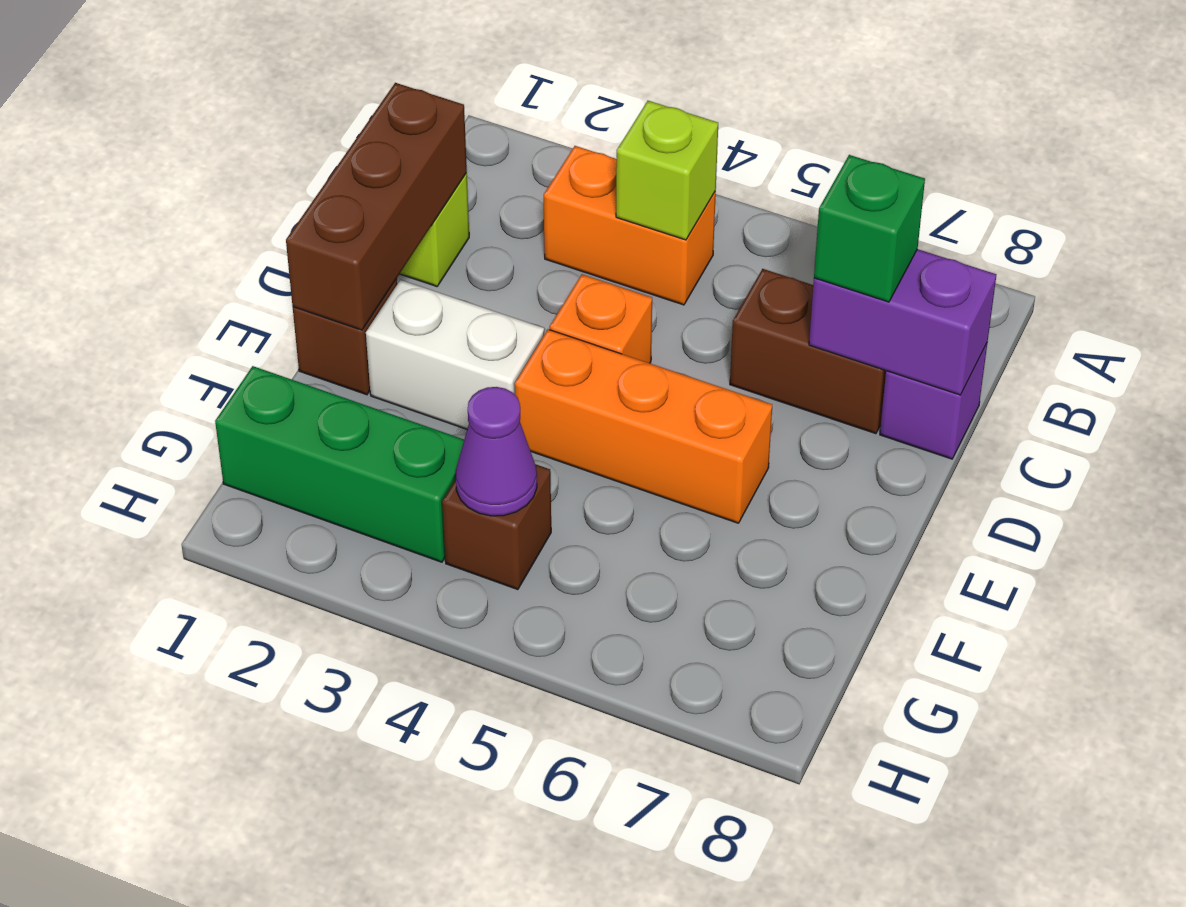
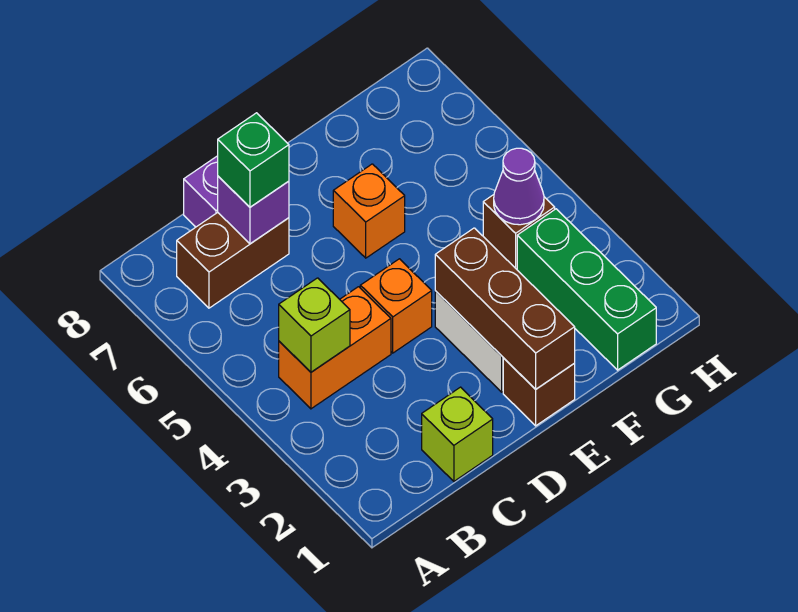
orange brick B3:B4 level 1 -> orange brick B4:C4 level 1
brown brick C1:E1 level 2 -> brown brick E1:E3 level 2
brown brick C6:C7 level 1 -> brown brick B7:C7 level 1
purple brick C7:C8 level 2 -> purple brick C7 level 2
orange brick E4:E6 level 1 -> orange brick E6 level 1

